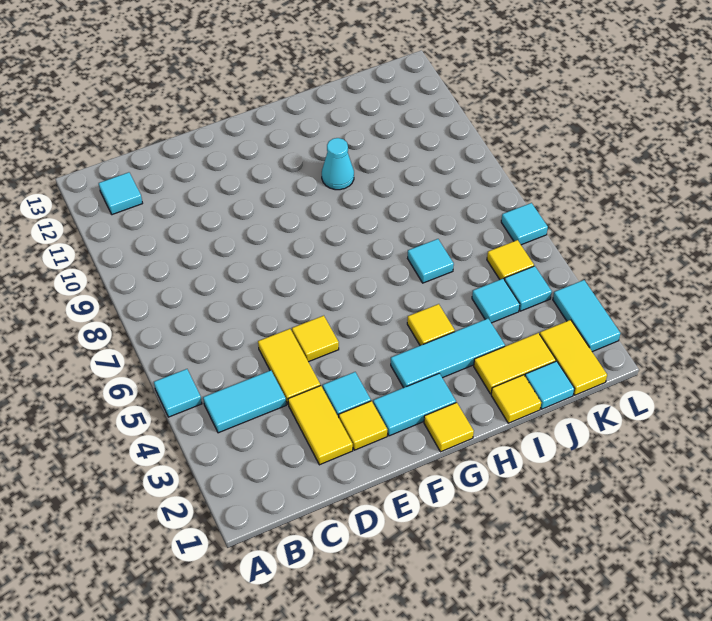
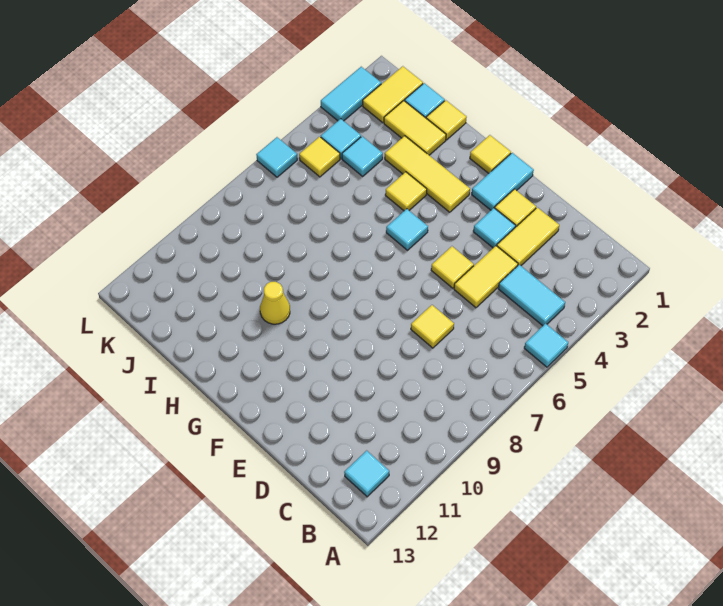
none -> yellow tile D7 level 1
cyan tile F2:G2 level 1 -> cyan tile F1:F2 level 1
cyan tile G3:I3 level 1 -> yellow tile G3:I3 level 1
cyan cone H10 level 1 -> yellow cone H10 level 1
cyan tile I6 level 1 -> cyan tile G5 level 1

